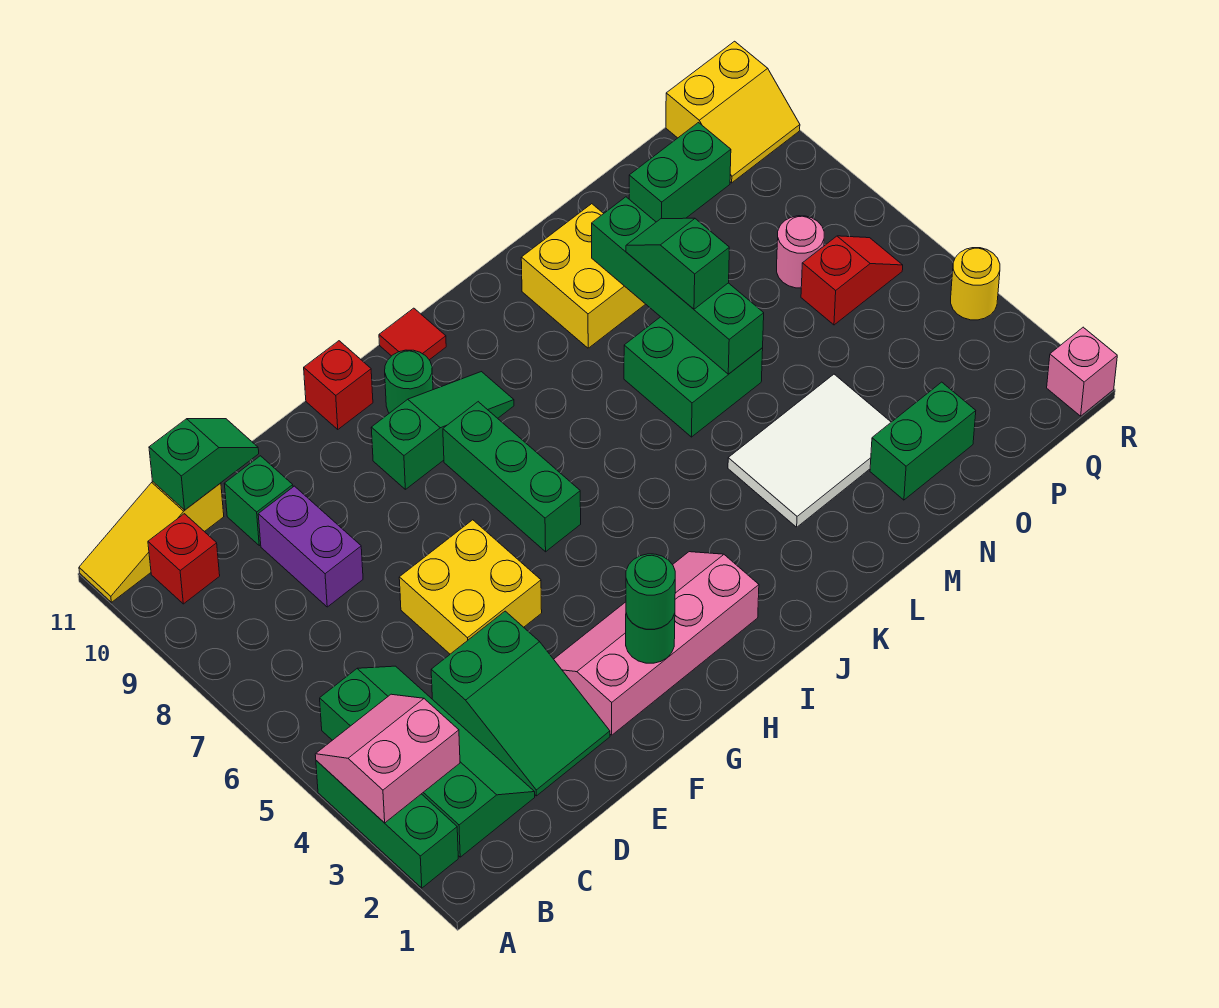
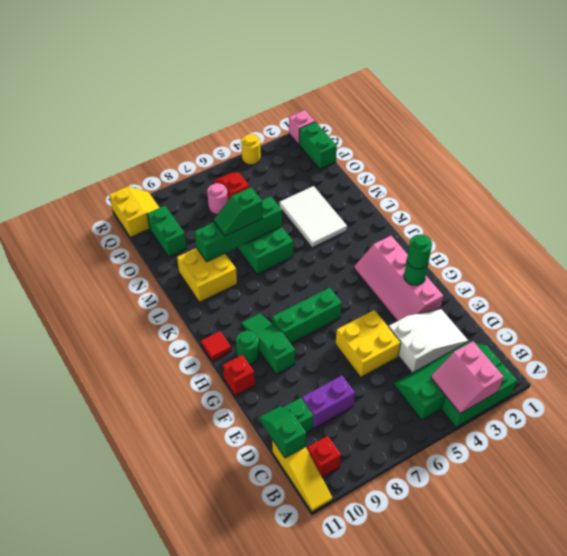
green slope D2:E4 level 1 top 4 -> white slope D2:E4 level 1 top 4
green brick N2:O2 level 1 -> green brick P1:Q1 level 1

